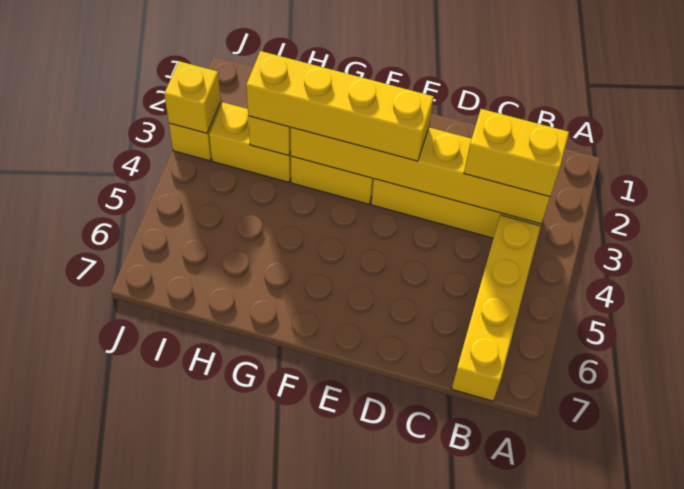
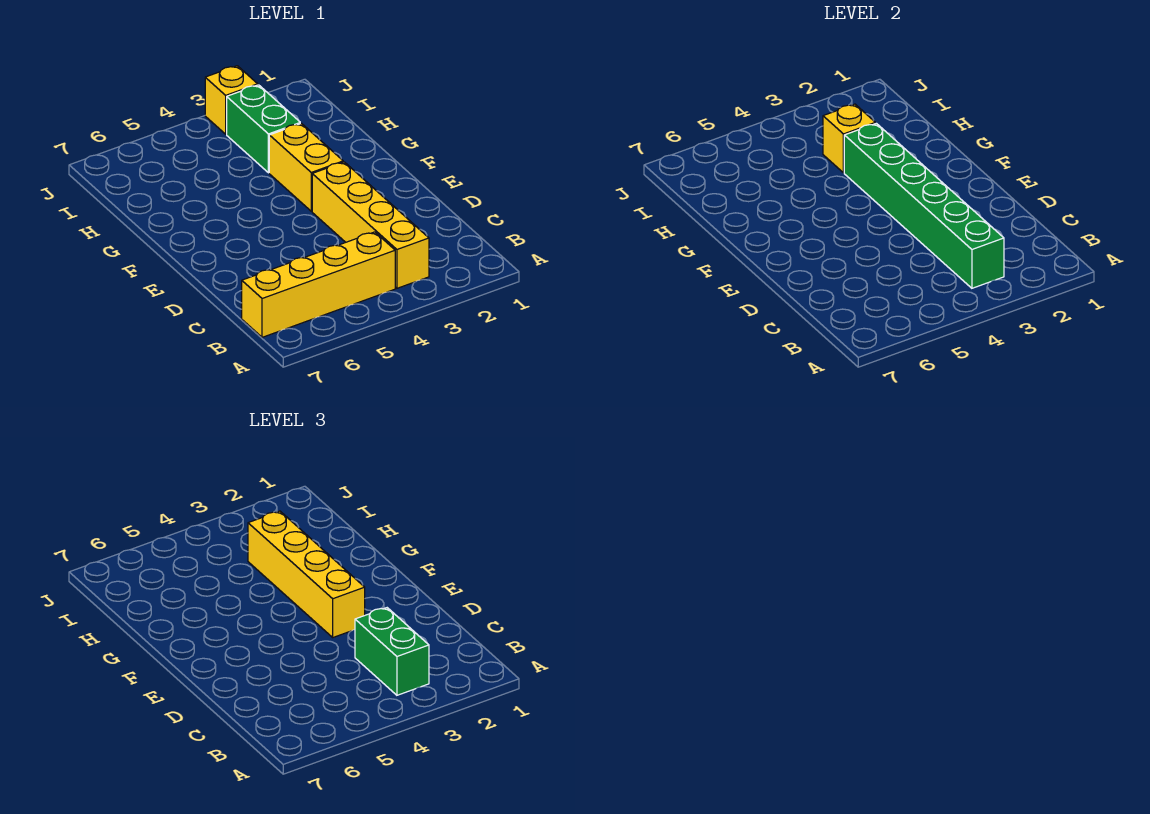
yellow brick B3:G3 level 2 -> green brick B3:G3 level 2
yellow brick B3:C3 level 3 -> green brick B3:C3 level 3
yellow brick H3:I3 level 1 -> green brick H3:I3 level 1
yellow brick J3 level 2 -> none

